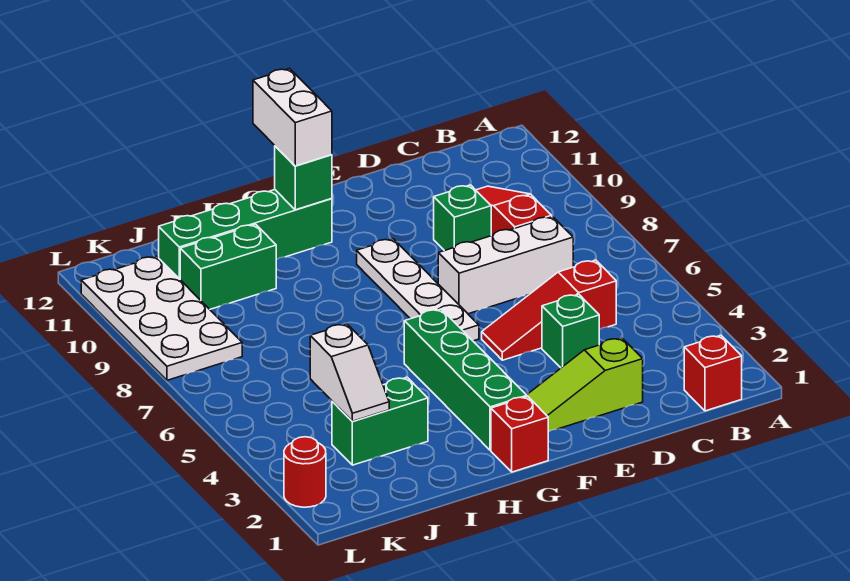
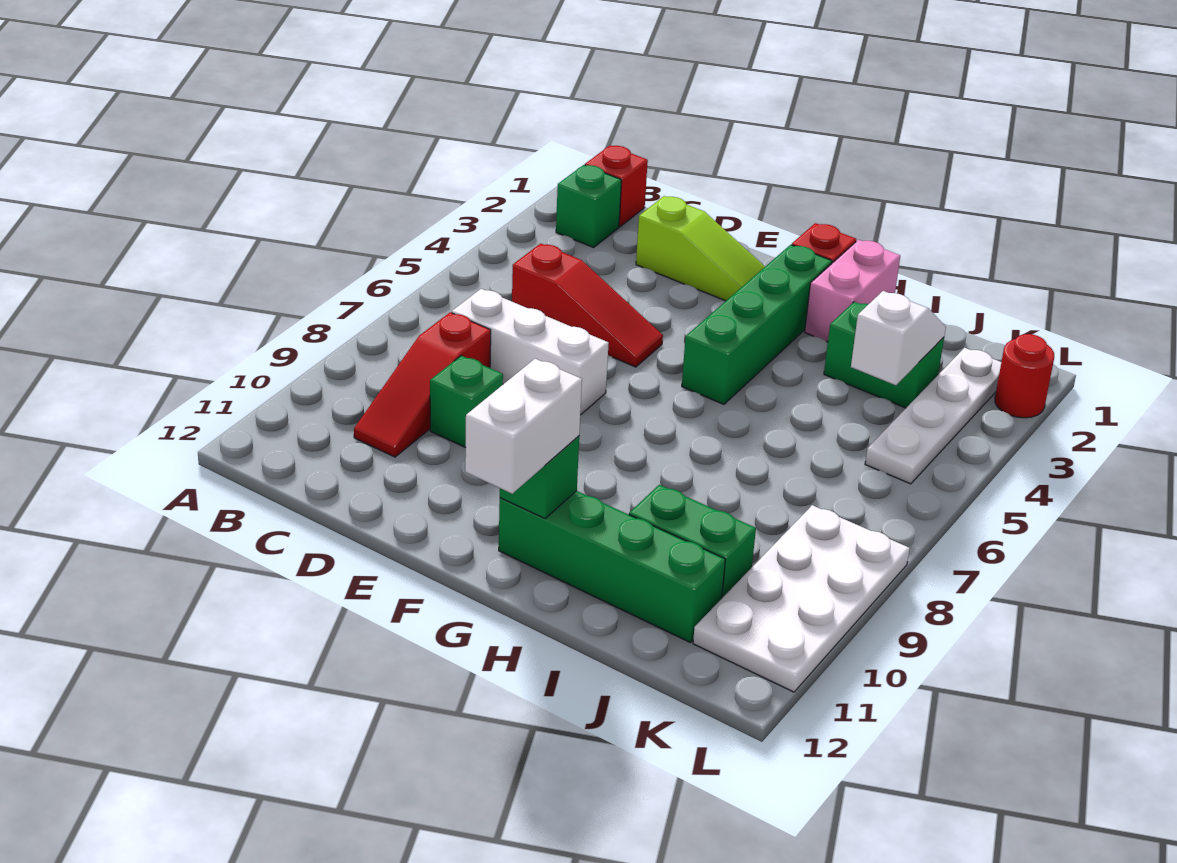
green brick D4 level 1 -> green brick B2 level 1
white plate F6:F9 level 1 -> white plate K2:K5 level 1
none -> pink brick H1:H2 level 1

